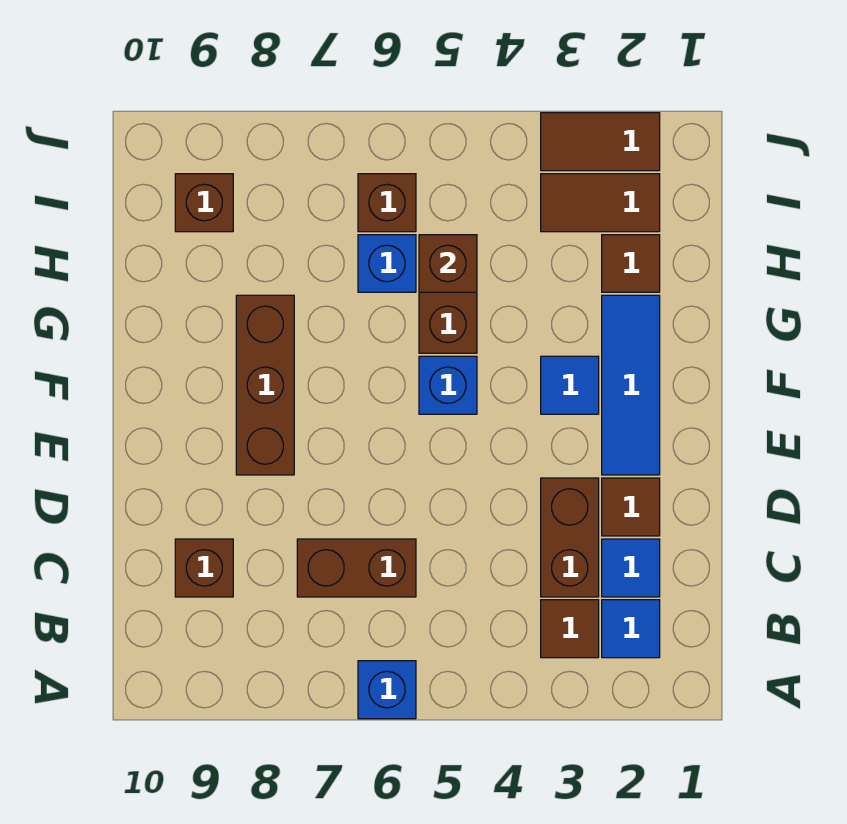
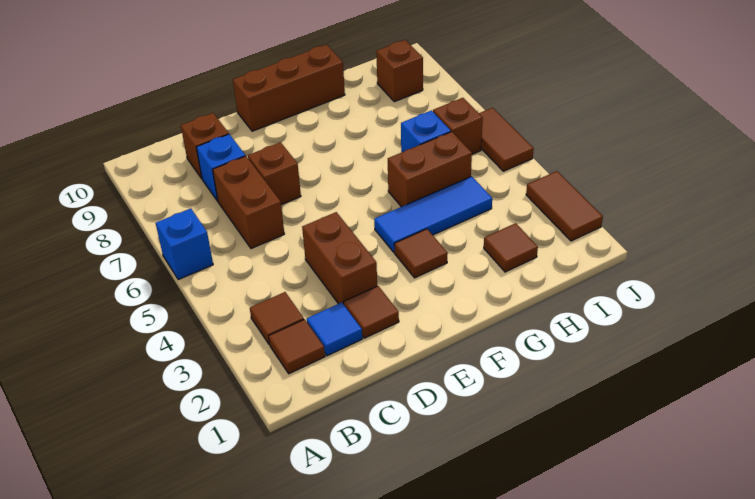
blue tile B2 level 1 -> brown tile B2 level 1
brown brick C3:D3 level 1 -> brown brick D3:D4 level 1
blue tile E2:G2 level 1 -> blue tile F4:H4 level 1
brown brick E8:G8 level 1 -> brown brick E10:G10 level 1
blue tile F3 level 1 -> brown tile F3 level 1
blue brick F5 level 1 -> blue brick C8 level 1
brown brick H5 level 2 -> brown brick D7 level 1
brown tile I2:I3 level 1 -> brown tile J5:J6 level 1

